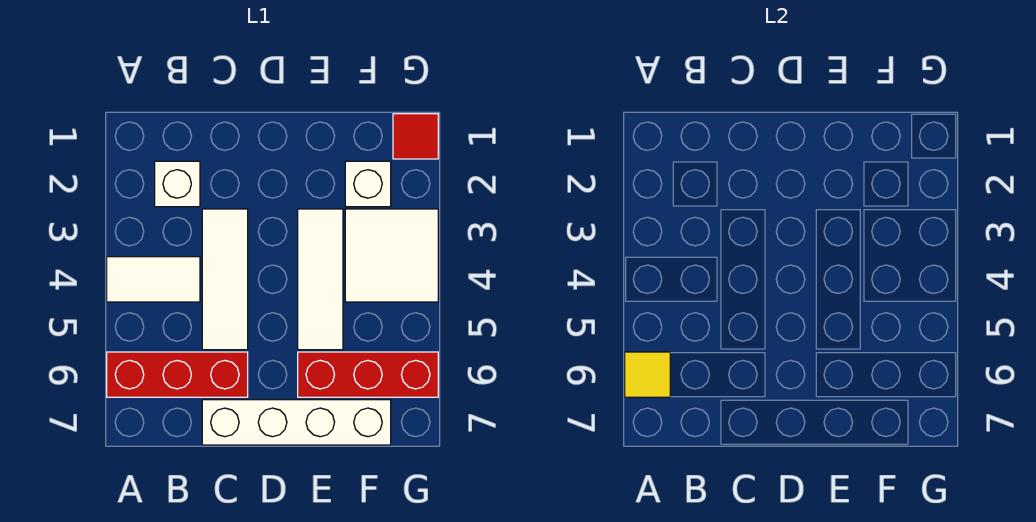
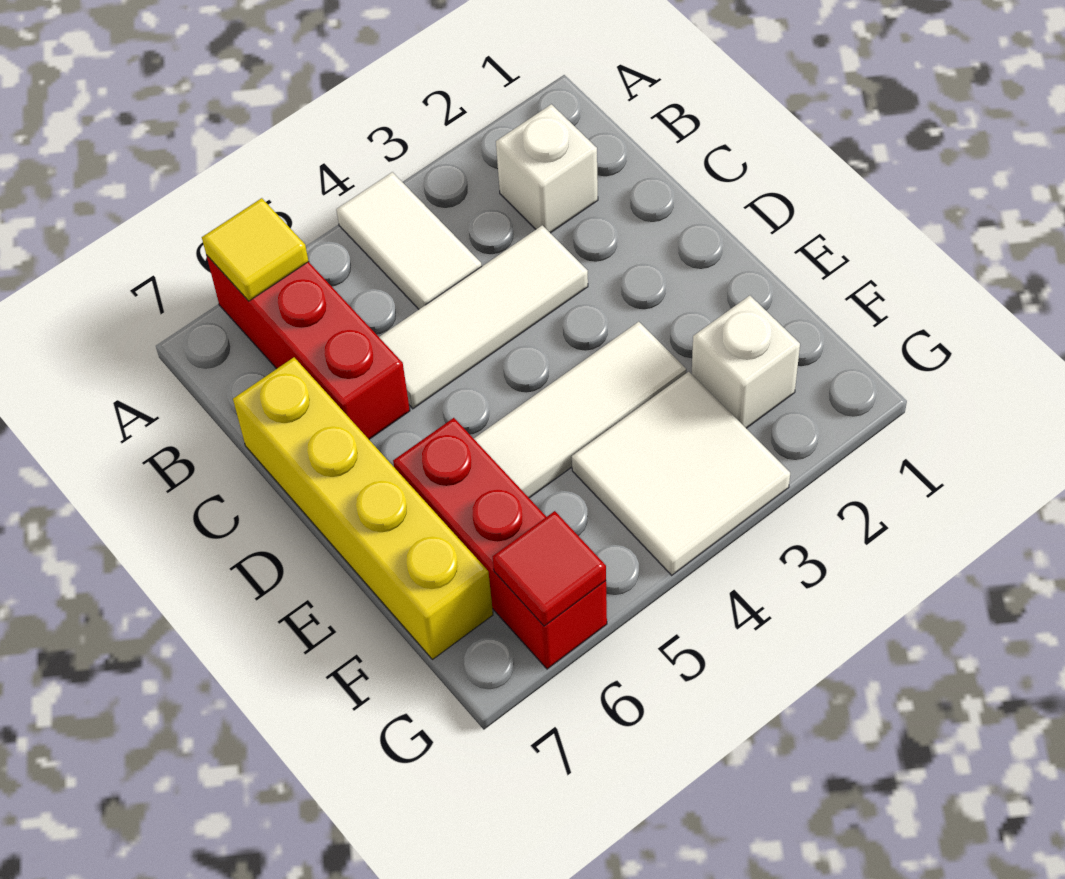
white brick C7:F7 level 1 -> yellow brick C7:F7 level 1
red tile G1 level 1 -> red tile G6 level 2

